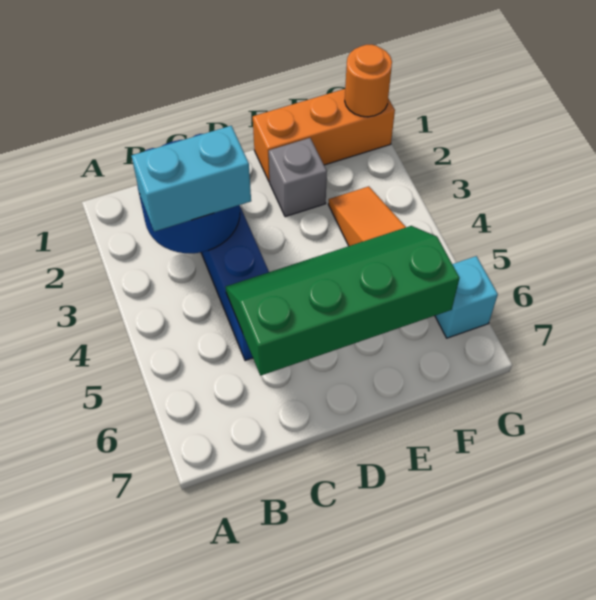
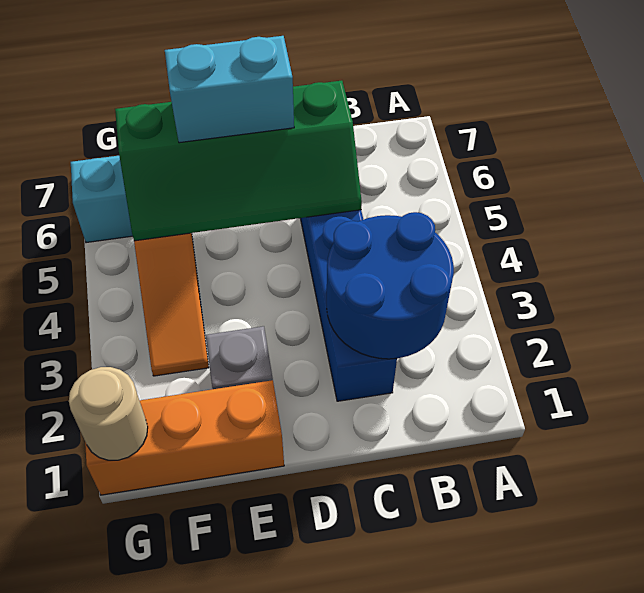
cyan brick B3:C3 level 3 -> cyan brick D6:E6 level 3
orange round brick G1 level 2 -> tan round brick G1 level 2

